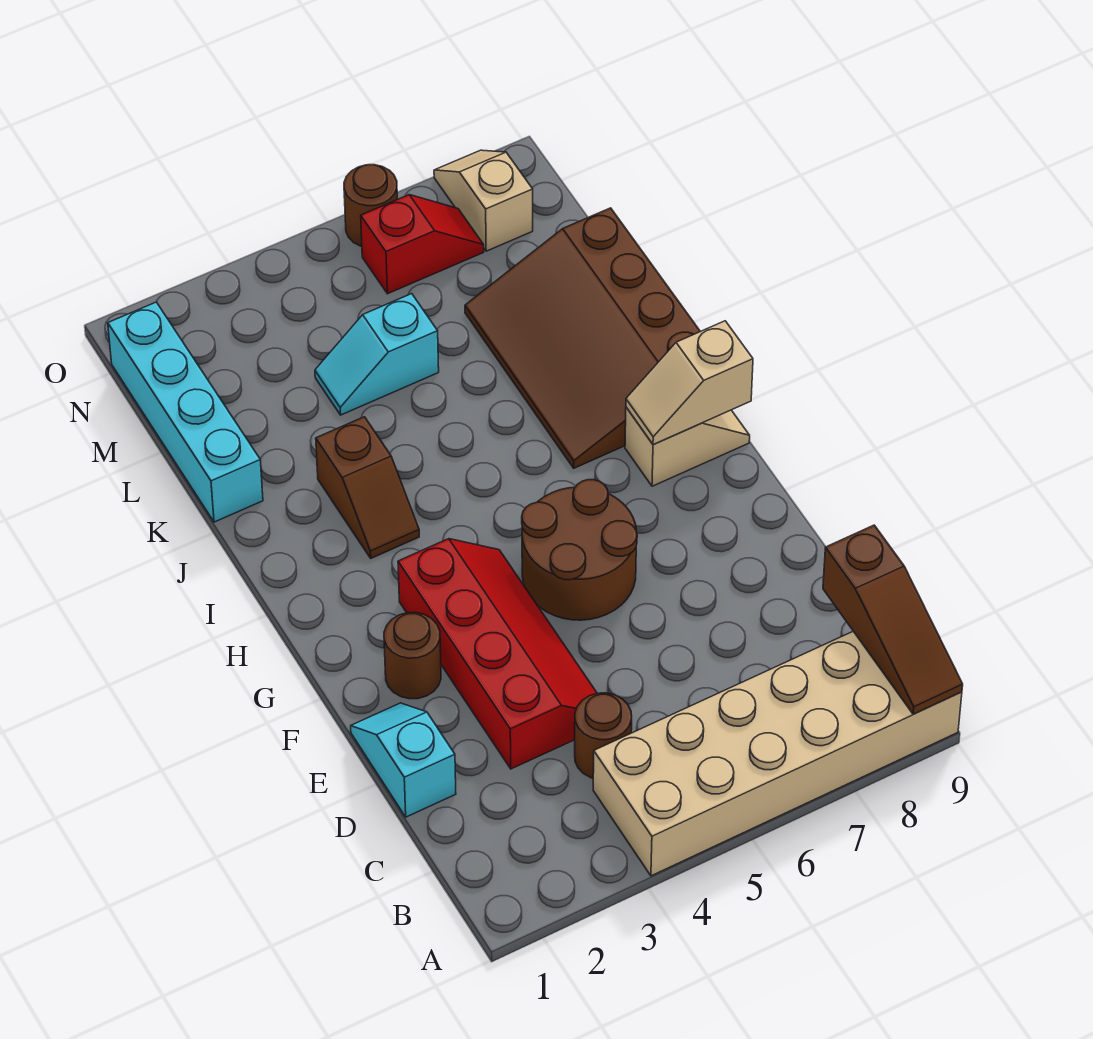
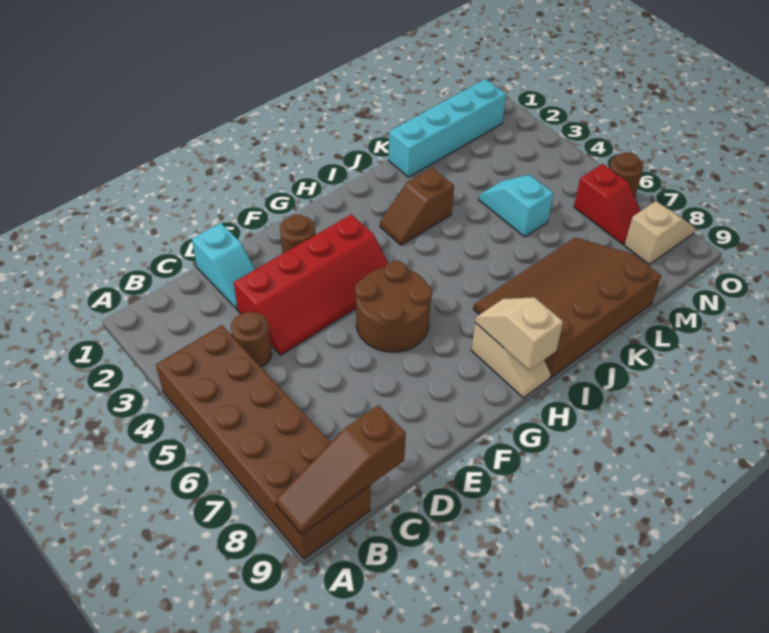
tan brick A4:B9 level 1 -> brown brick A4:B9 level 1
cyan slope D1:E1 level 1 top D -> cyan slope D1:D2 level 1 top 1

